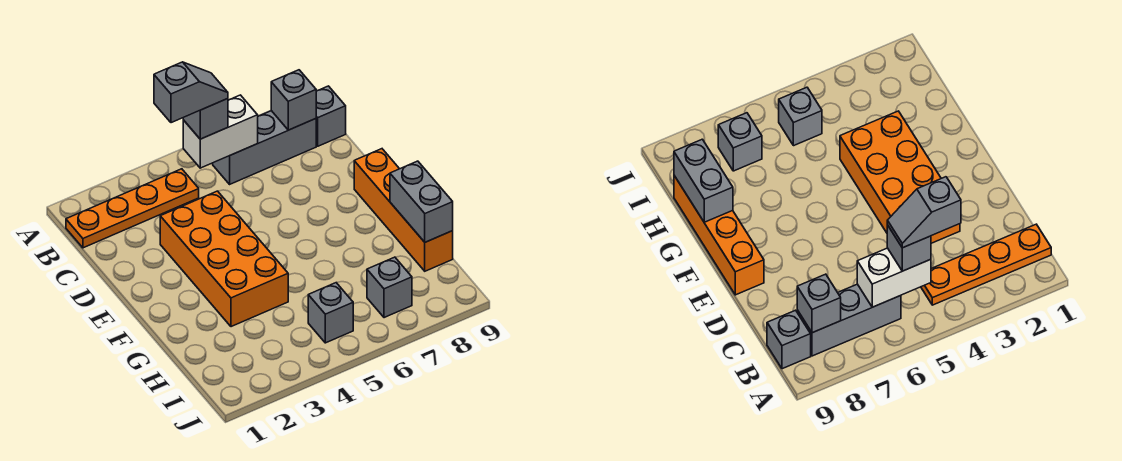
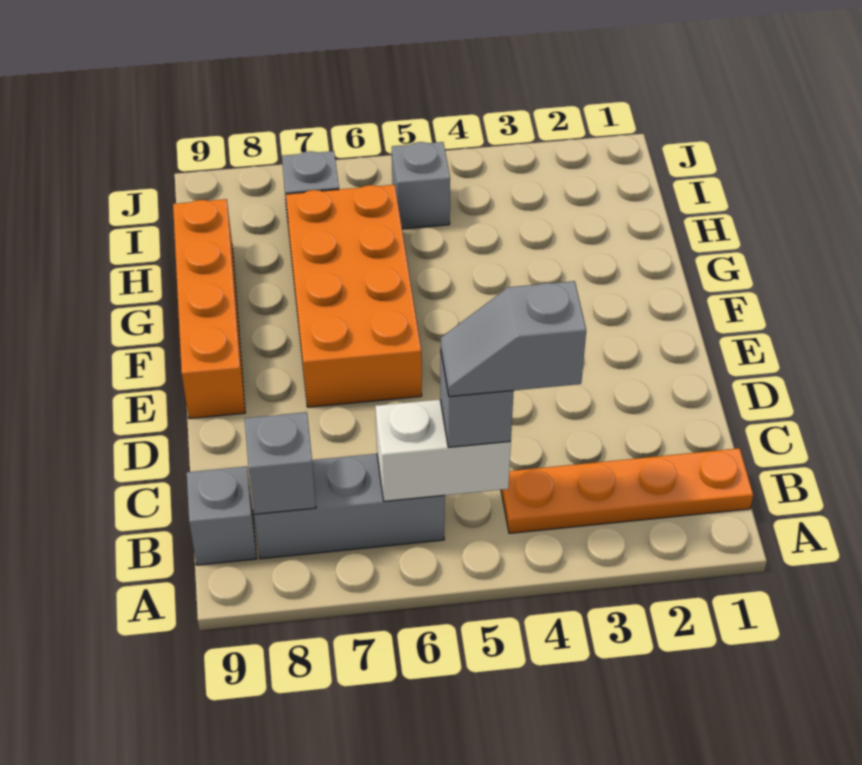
orange brick D3:G4 level 1 -> orange brick E6:H7 level 1
grey brick G9:H9 level 2 -> none

